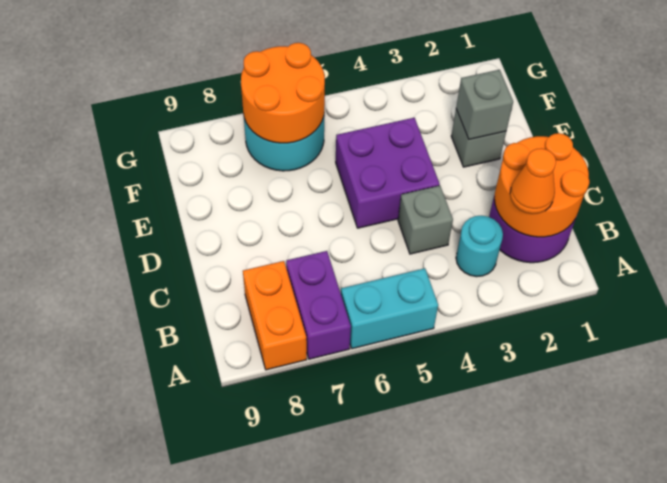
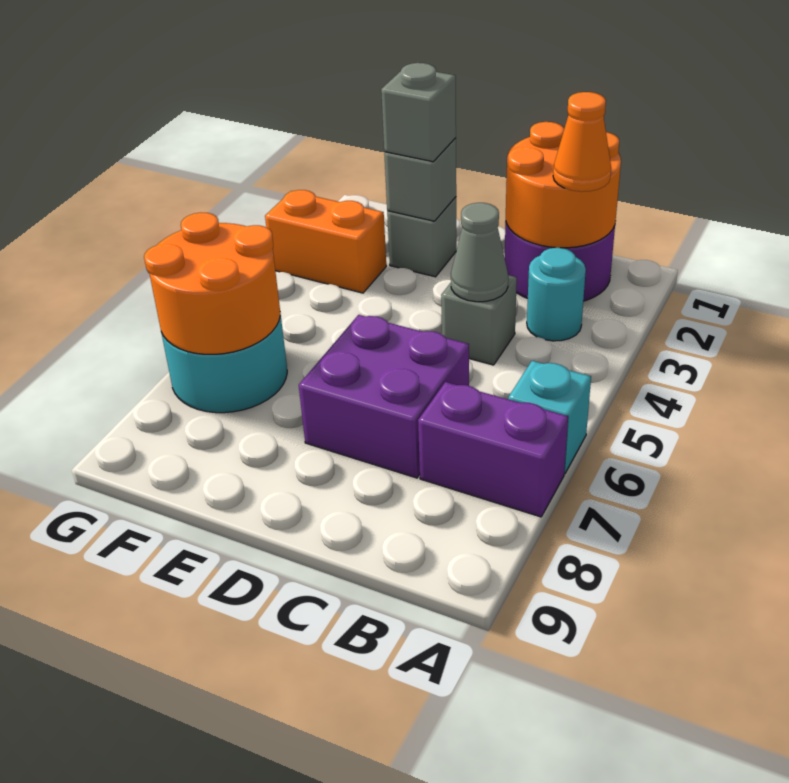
cyan brick A5:A6 level 1 -> cyan brick A6 level 1
orange brick A8:B8 level 1 -> orange brick F3:G3 level 1
none -> grey cone C4 level 2
purple brick D4:E5 level 1 -> purple brick C6:D7 level 1
none -> grey brick E2 level 3

